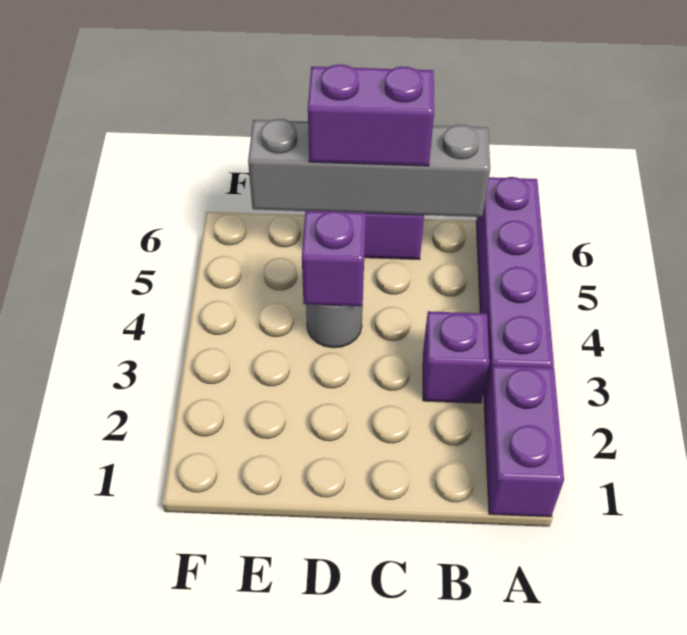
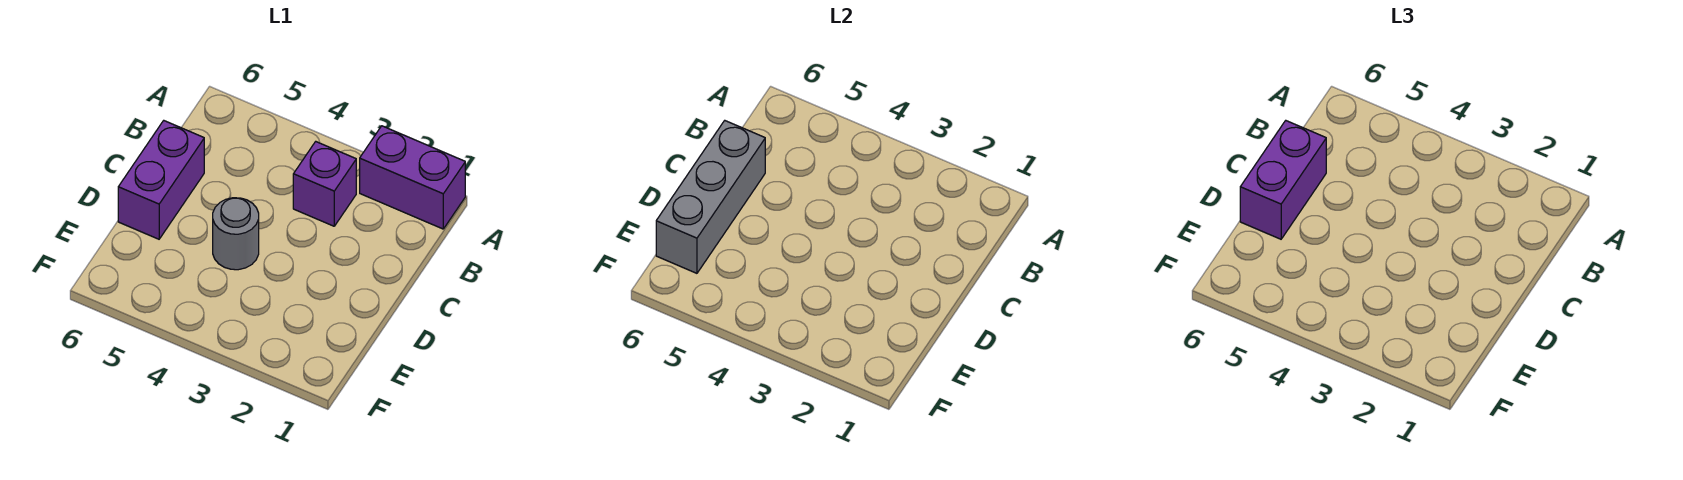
purple brick A3:A6 level 1 -> none
grey brick B6:E6 level 2 -> grey brick C6:E6 level 2
purple brick D4 level 2 -> none

